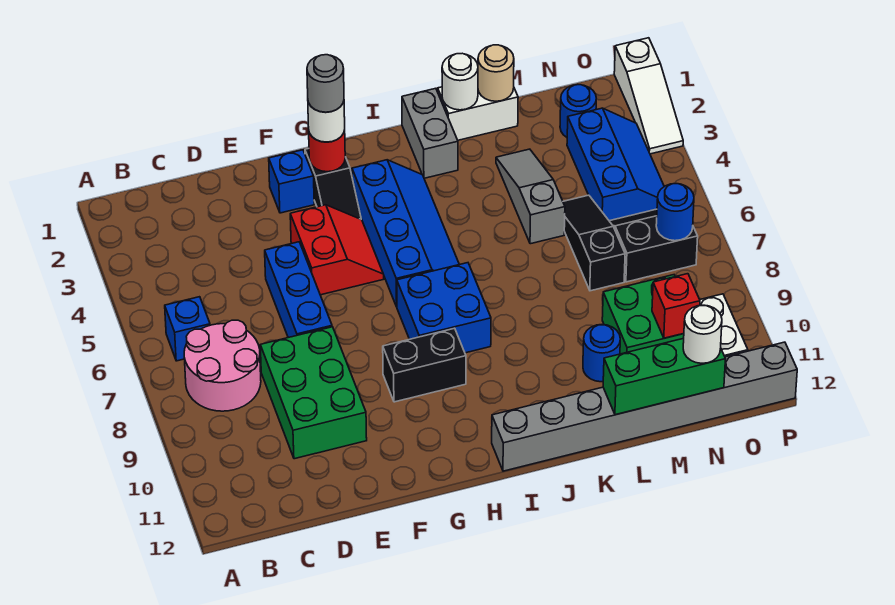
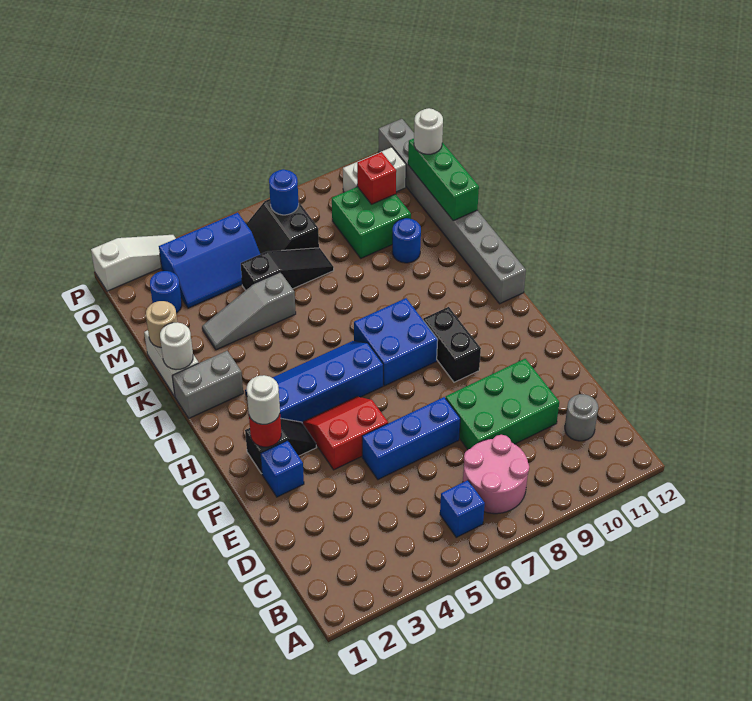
grey round brick G2 level 4 -> grey round brick C11 level 1
black slope M5:M7 level 1 top 7 -> black slope M5:M7 level 1 top 5
blue slope N3:O5 level 1 top N -> blue slope N3:O5 level 1 top O

